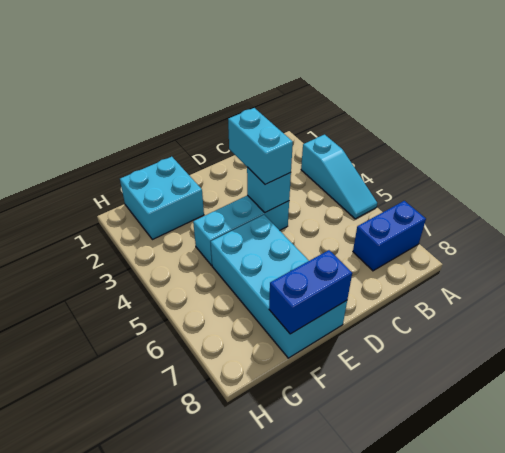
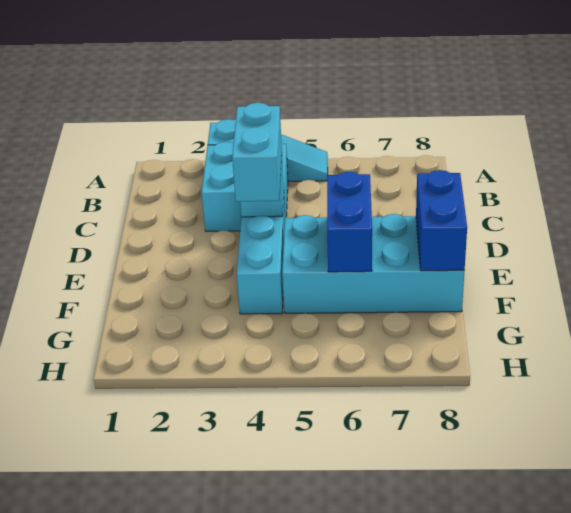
blue brick A7:B7 level 1 -> blue brick E6:F6 level 2
cyan brick D3:D4 level 3 -> cyan brick D4:E4 level 3
cyan brick F1:G2 level 1 -> cyan brick B3:C4 level 1

